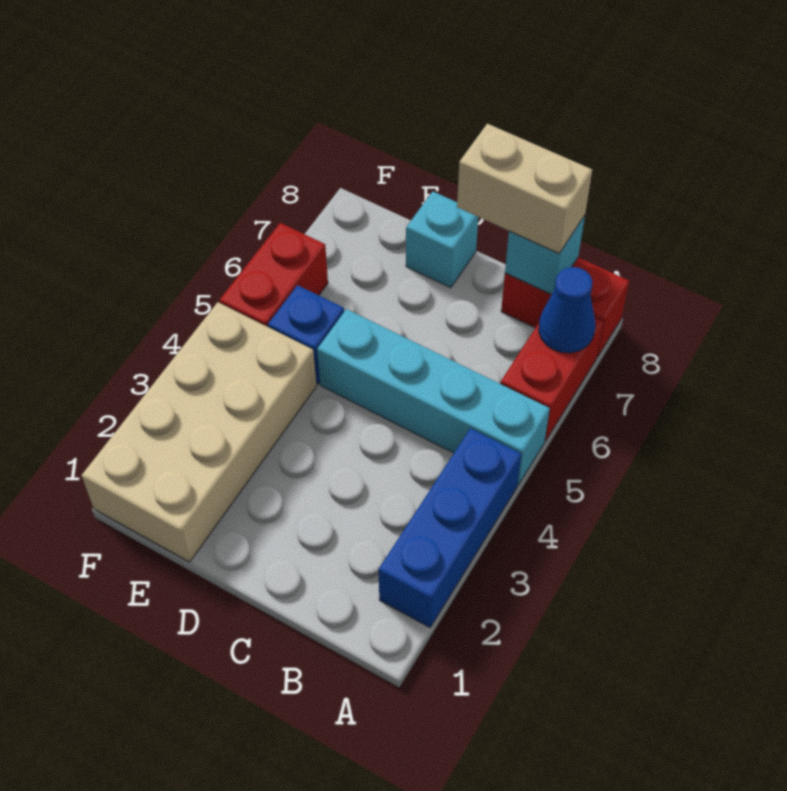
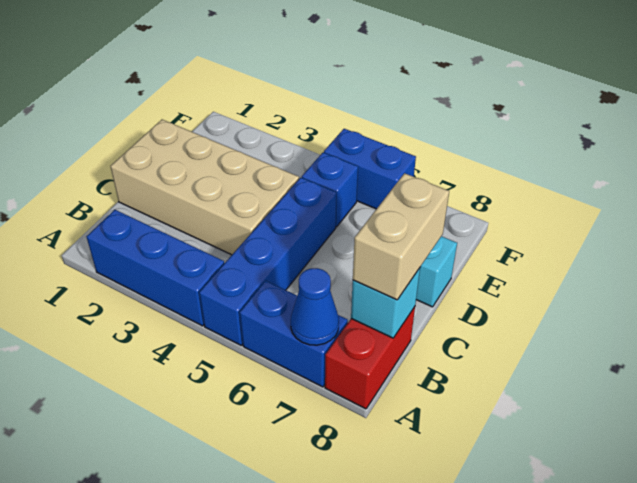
cyan brick A5:D5 level 1 -> blue brick A5:D5 level 1
red brick A6:A7 level 1 -> blue brick A6:A7 level 1
tan brick E1:F4 level 1 -> tan brick C1:D4 level 1
red brick F5:F6 level 1 -> blue brick F5:F6 level 1

